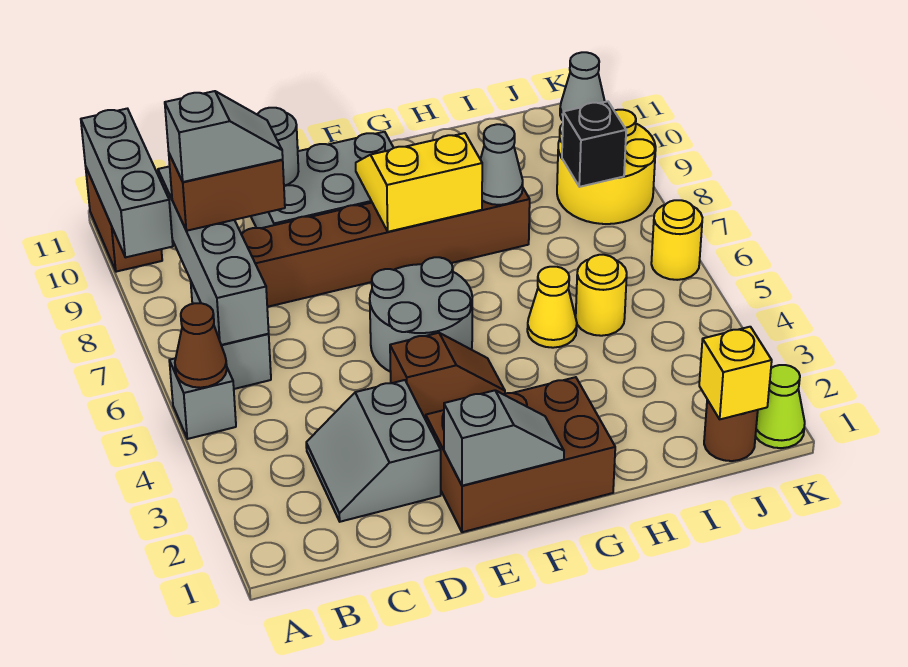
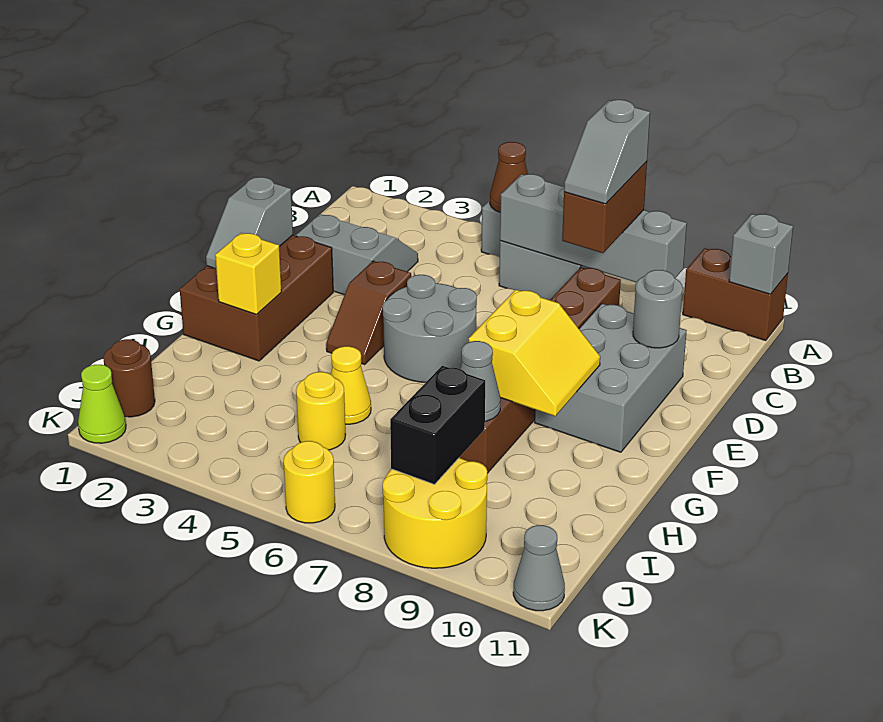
grey brick A9:A11 level 2 -> grey brick A11 level 2
yellow brick J1 level 2 -> yellow brick G2 level 2
black brick J8 level 2 -> black brick I8:J8 level 2

